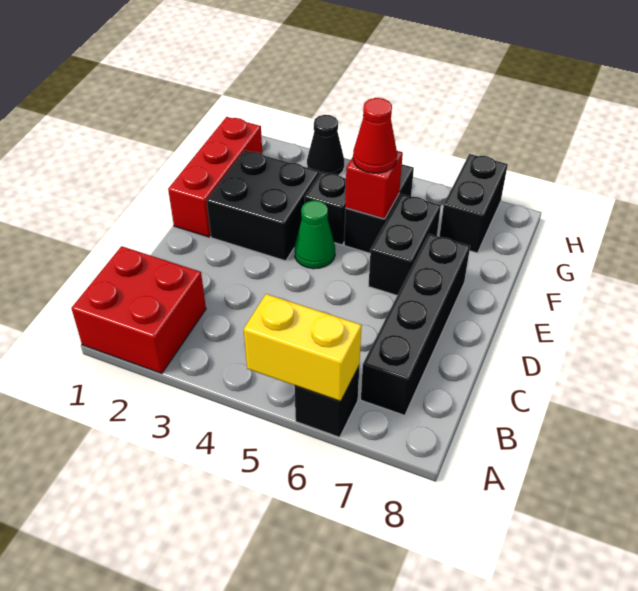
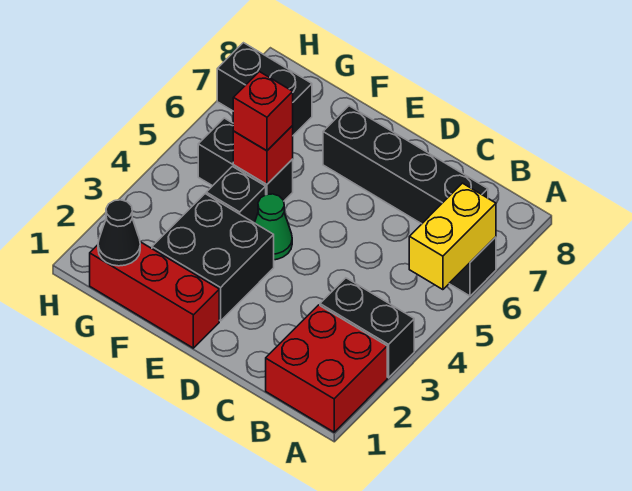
black brick E6:F6 level 1 -> black brick A3:B3 level 1
red cone F5 level 3 -> red brick F5 level 3
black cone H3 level 1 -> black cone G1 level 2

